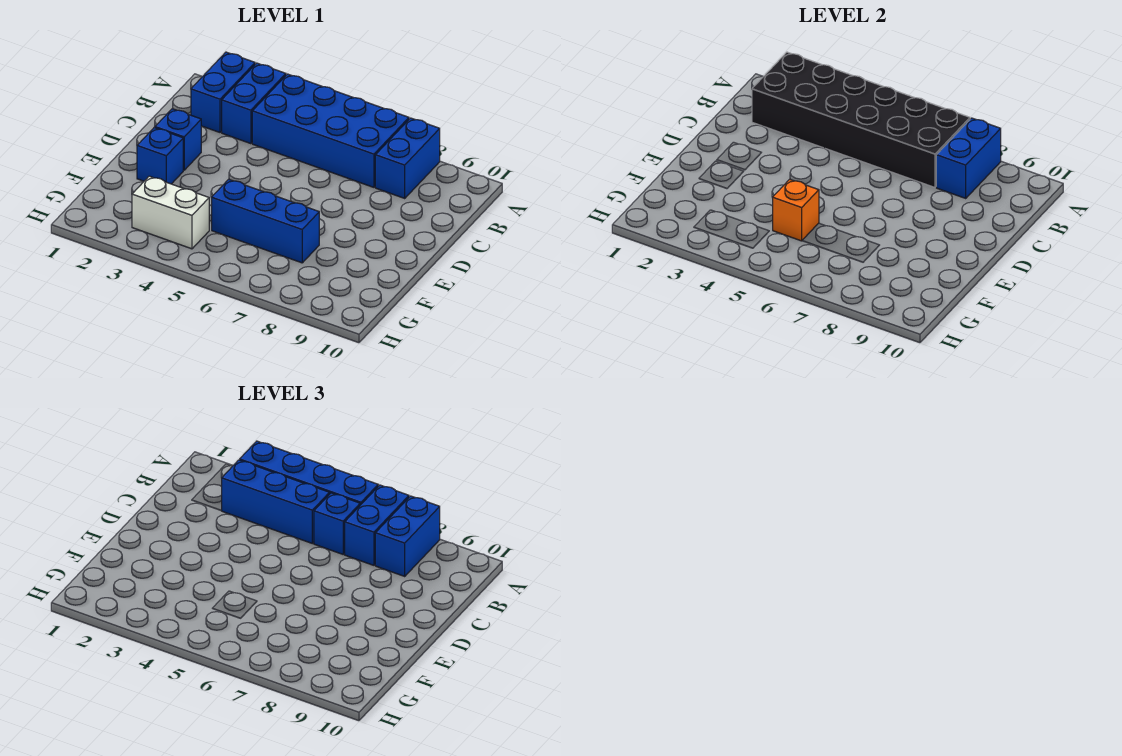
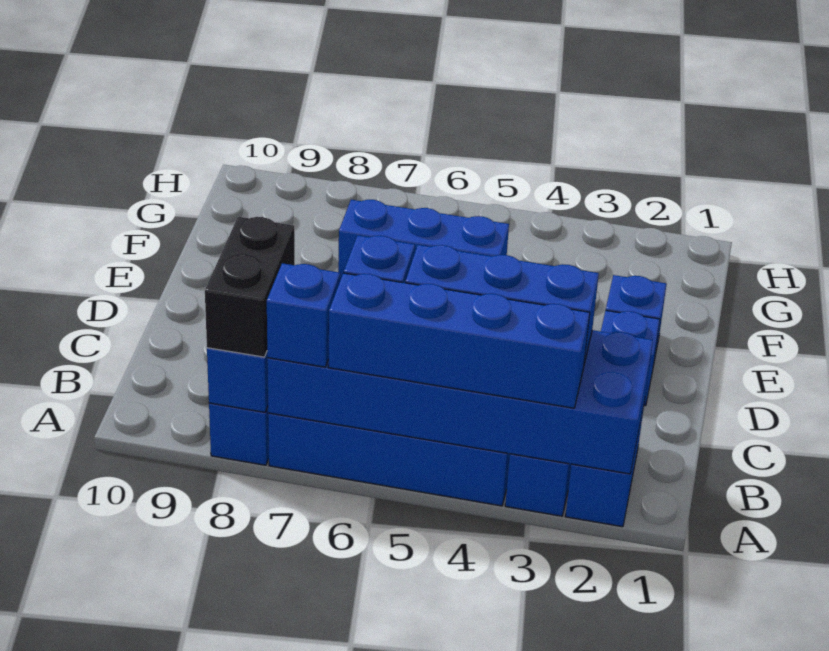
black brick A2:B7 level 2 -> blue brick A2:B7 level 2
blue brick A7:B7 level 3 -> blue brick A7 level 3
blue brick A8:B8 level 3 -> black brick A8:B8 level 3
orange brick F5 level 2 -> none
white brick G3:G4 level 1 -> none

